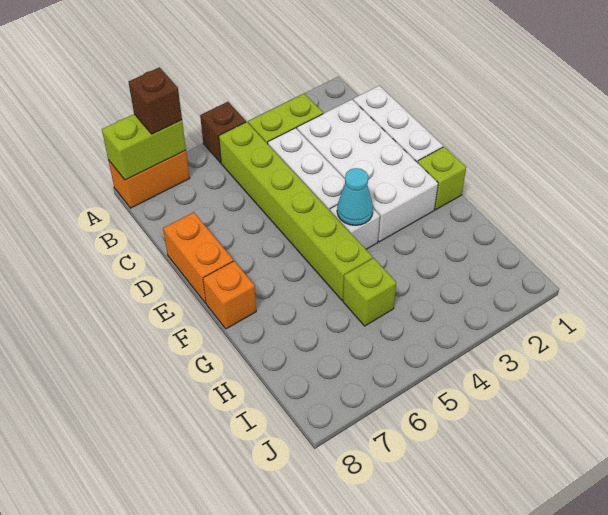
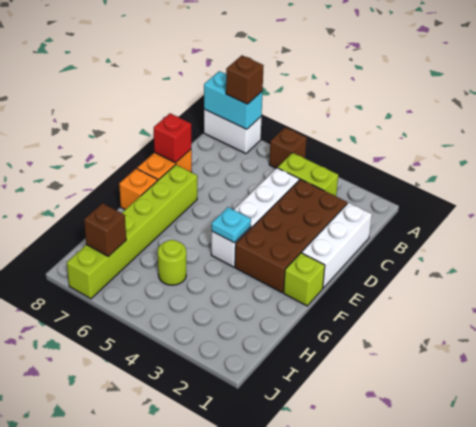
orange brick A7:A8 level 1 -> white brick A7:A8 level 1
lime brick A7:A8 level 2 -> cyan brick A7:A8 level 2
lime brick B5:G5 level 1 -> lime brick E7:J7 level 1
white brick C2:F3 level 1 -> brown brick C2:F3 level 1
none -> red brick D8 level 2
cyan cone F4 level 2 -> cyan plate F4 level 2
lime brick H5 level 1 -> lime round brick H5 level 1
none -> brown brick I7 level 2

